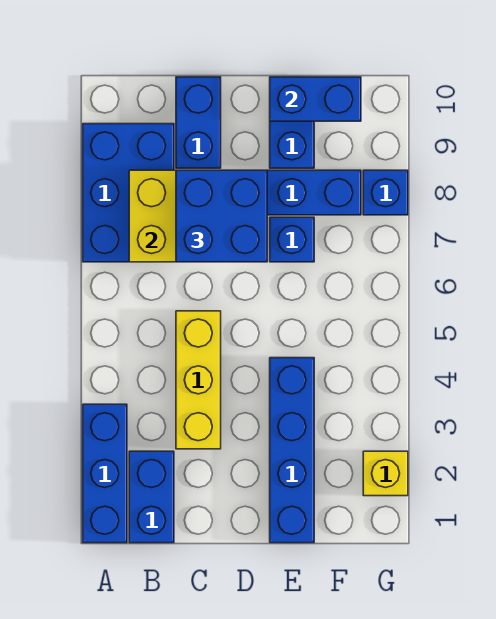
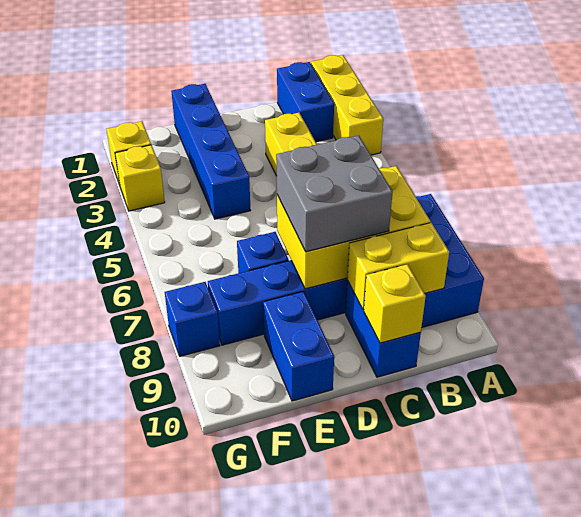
blue brick A1:A3 level 1 -> yellow brick A1:A3 level 1
none -> yellow brick B9:C9 level 2
blue brick C7:D8 level 3 -> grey brick C7:D8 level 3
none -> yellow brick C10 level 2
blue brick E10:F10 level 2 -> none
none -> yellow brick G3 level 1

